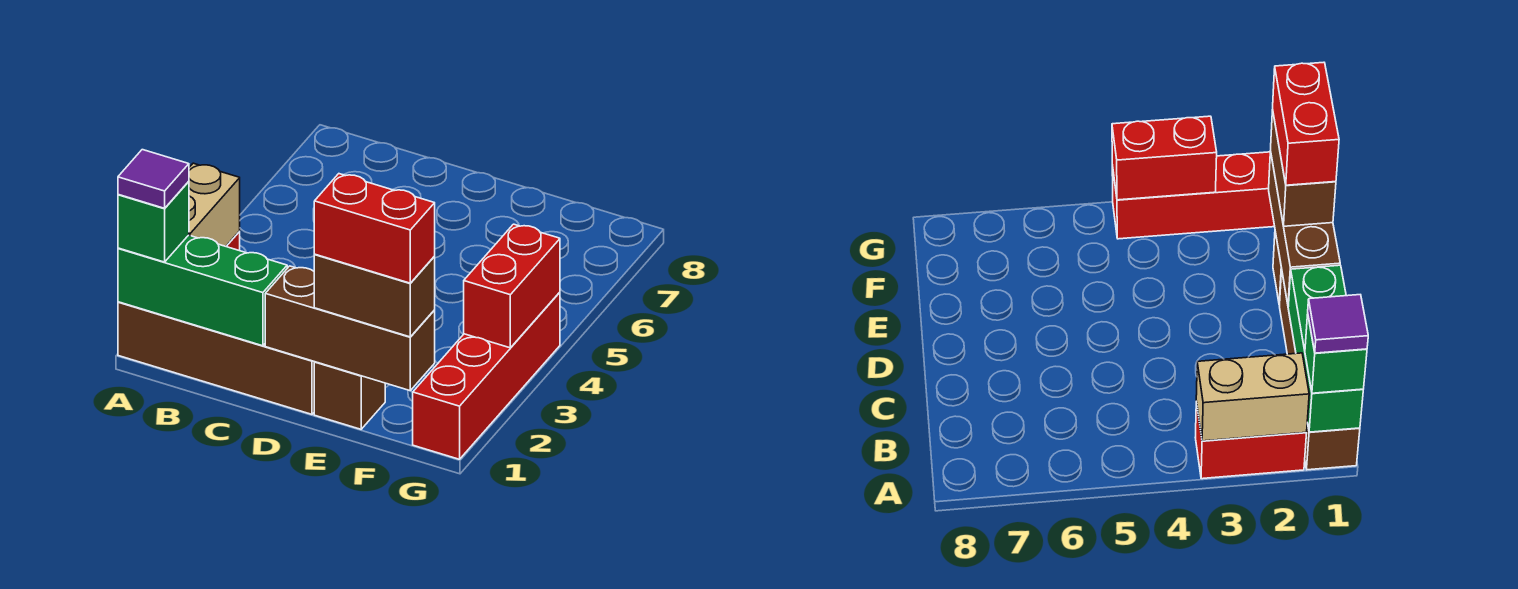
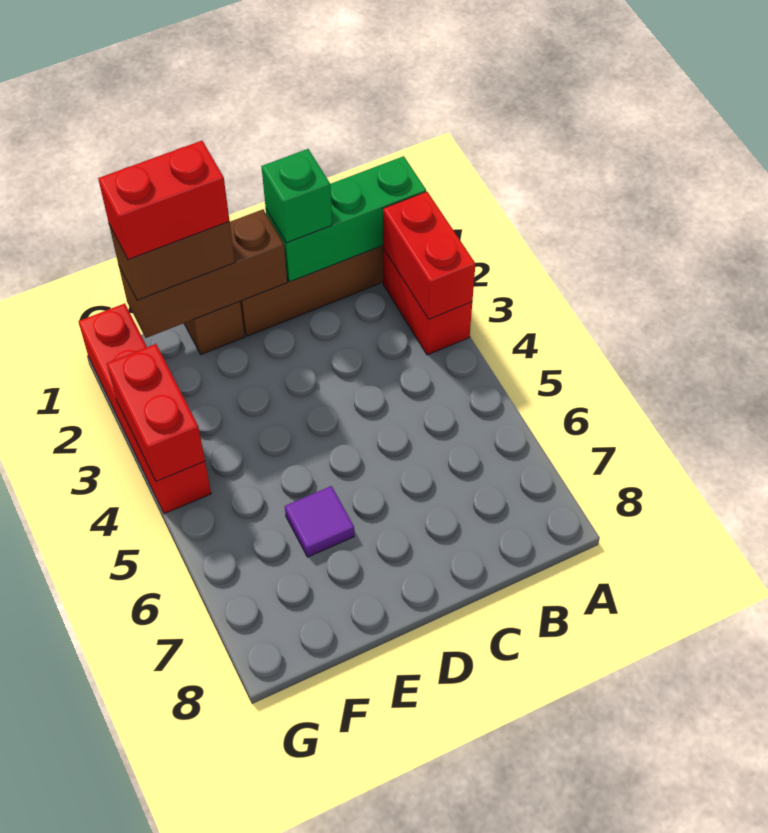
green brick A1 level 3 -> green brick C1 level 3
purple tile A1 level 4 -> purple tile E6 level 1
tan brick A2:A3 level 2 -> red brick A2:A3 level 2

